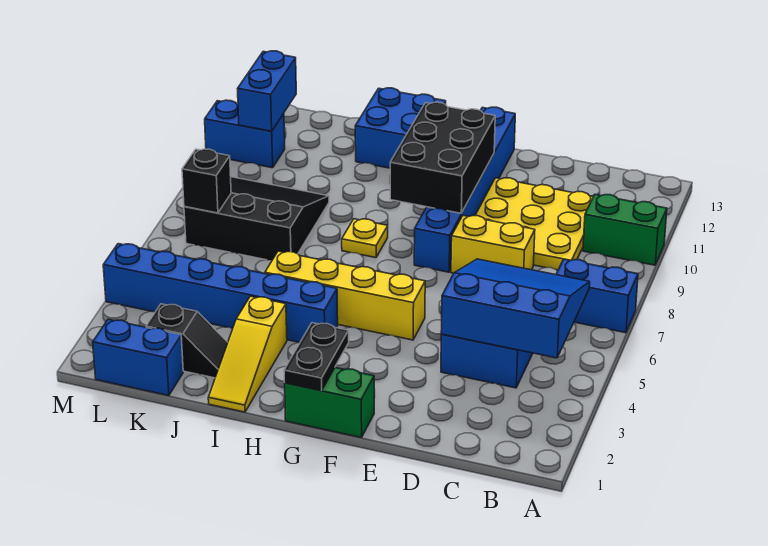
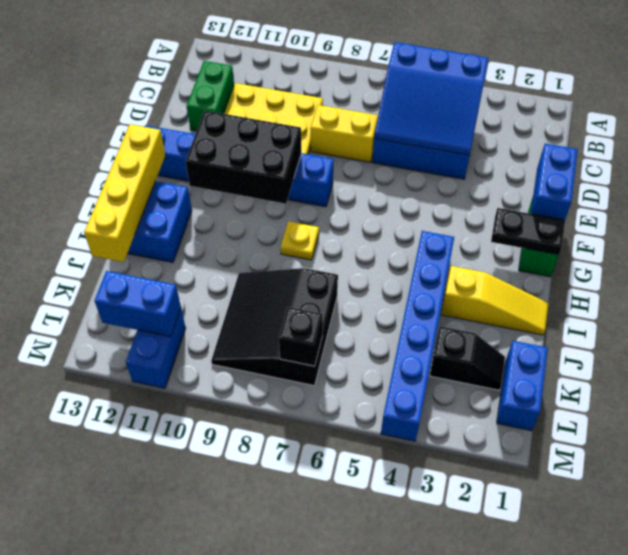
blue brick A7:B7 level 1 -> blue brick E1:F1 level 2
green brick A10:B10 level 1 -> green brick C12:D12 level 1
blue slope B4:D6 level 2 top 4 -> blue slope B4:D6 level 2 top B
yellow brick D8:E8 level 1 -> yellow brick D7:D8 level 1
yellow brick F5:I5 level 1 -> yellow brick G13:J13 level 2
black slope J2:K2 level 1 top K -> black slope K2:K3 level 1 top 3

